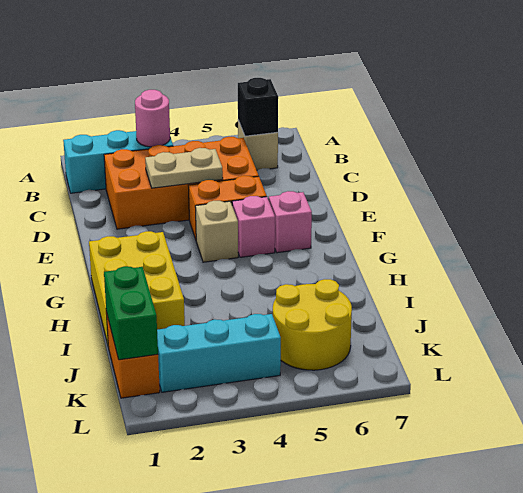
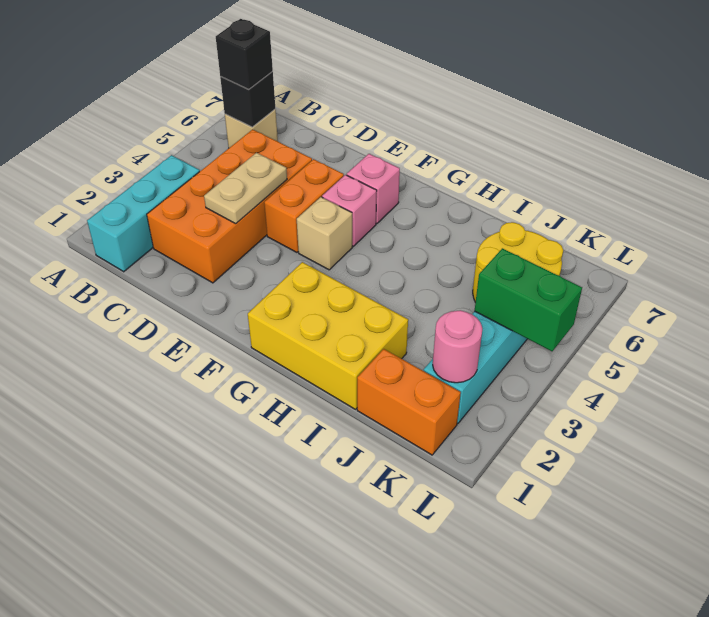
pink round brick B3 level 2 -> pink round brick K2 level 2
none -> black brick B6 level 3
green brick J1:K1 level 2 -> green brick K4:L4 level 2

